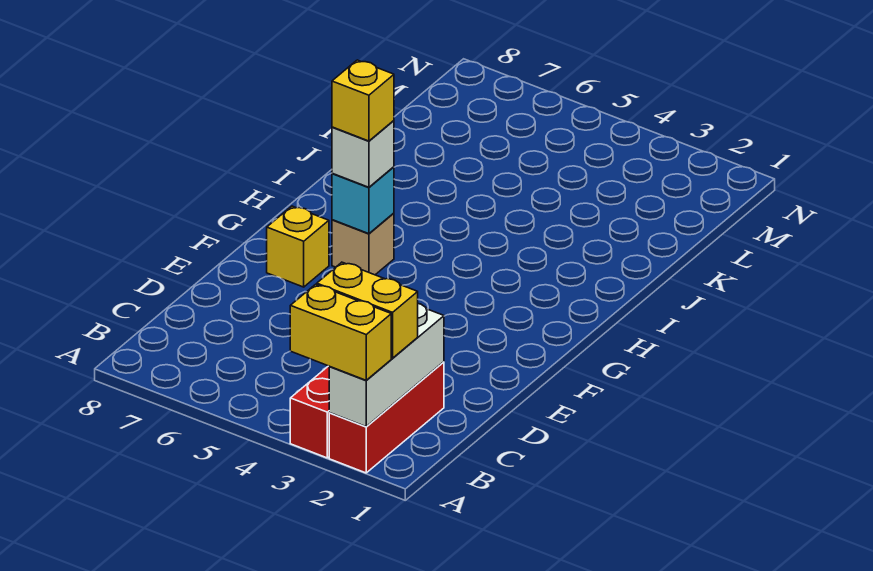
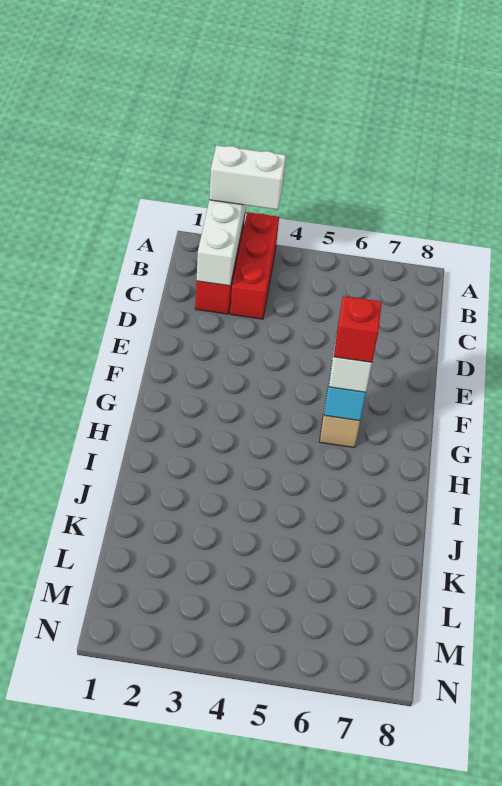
yellow brick A2:A3 level 3 -> white brick A2:A3 level 3
yellow brick B2:B3 level 3 -> none
yellow brick F7 level 1 -> none
yellow brick G6 level 4 -> red brick G6 level 4

